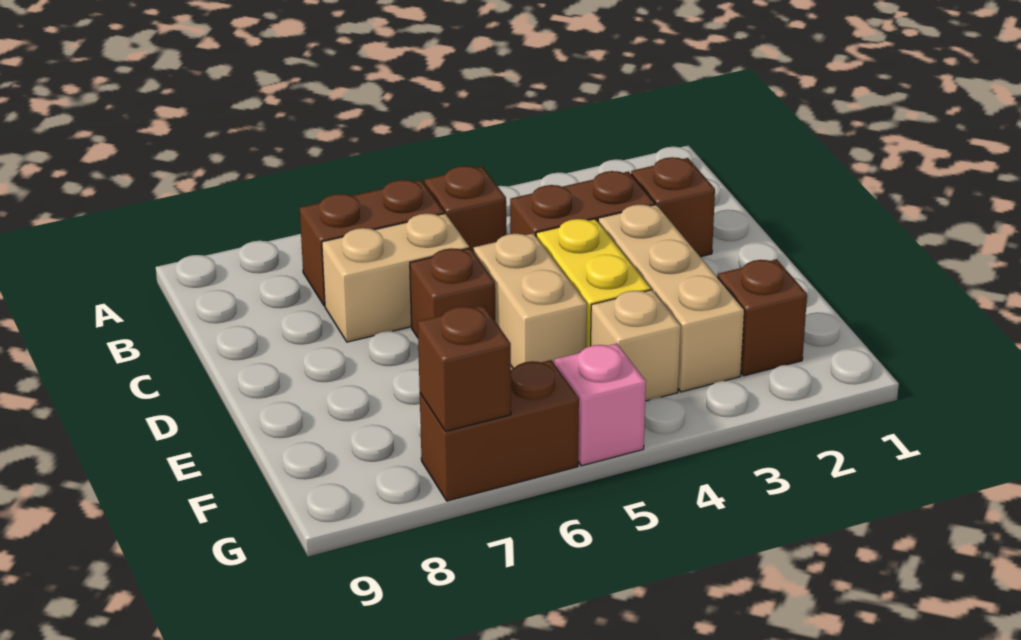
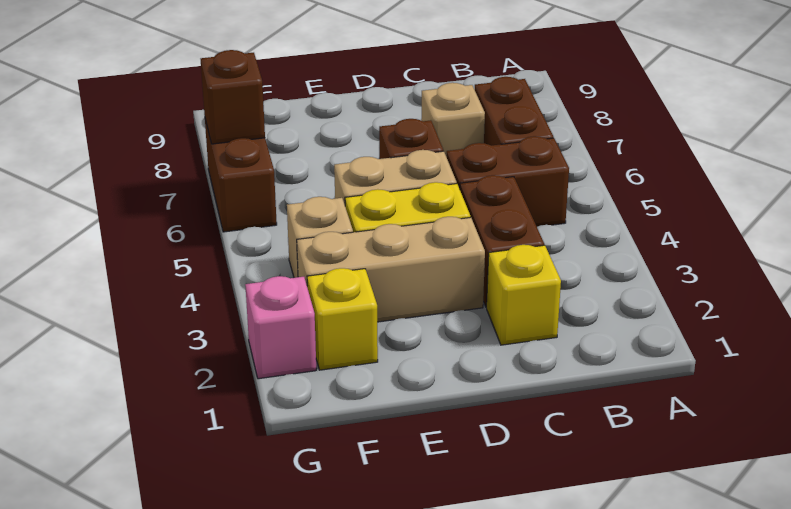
brown brick B5 level 1 -> brown brick B5:C5 level 1
brown brick C2 level 1 -> yellow brick C2 level 1
tan brick C6:C7 level 1 -> tan brick C7 level 1
brown brick F2 level 1 -> yellow brick F2 level 1
pink brick G5 level 1 -> pink brick G2 level 1

